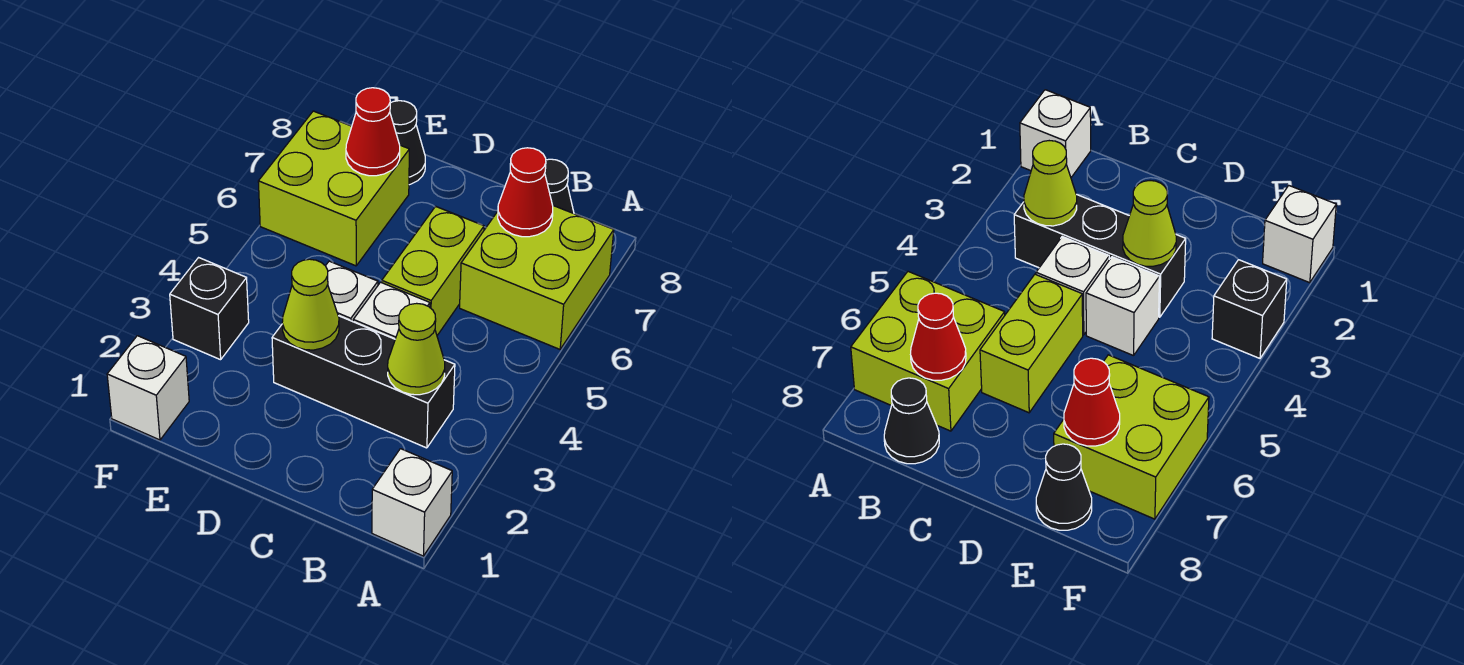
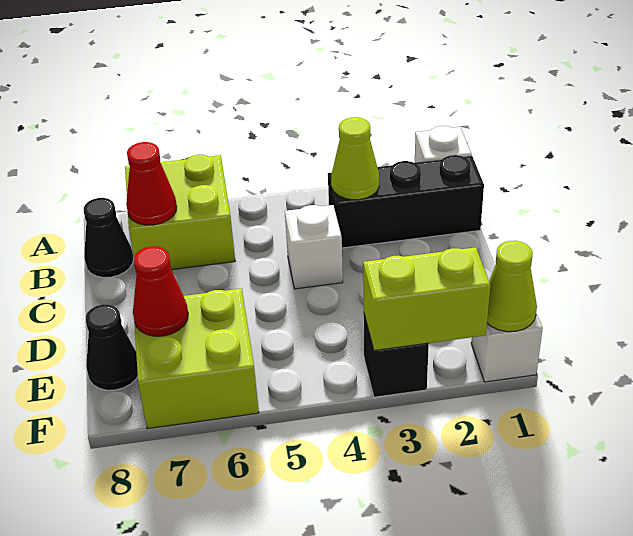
black brick B3:D3 level 1 -> black brick B1:B3 level 1
lime brick C5:C6 level 1 -> lime brick F2:F3 level 2
lime cone D3 level 2 -> lime cone F1 level 2
white brick D4 level 1 -> none

